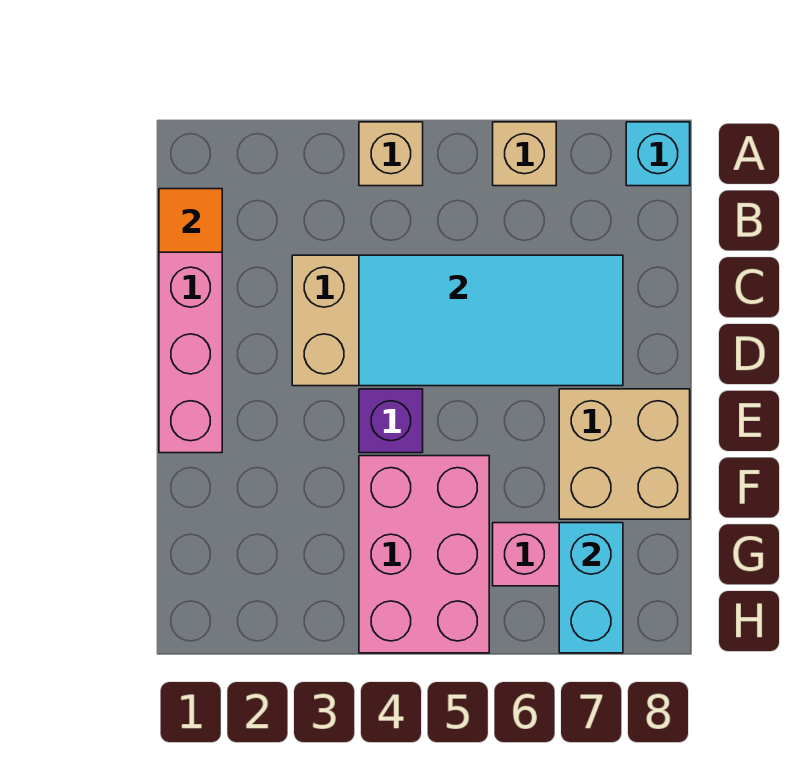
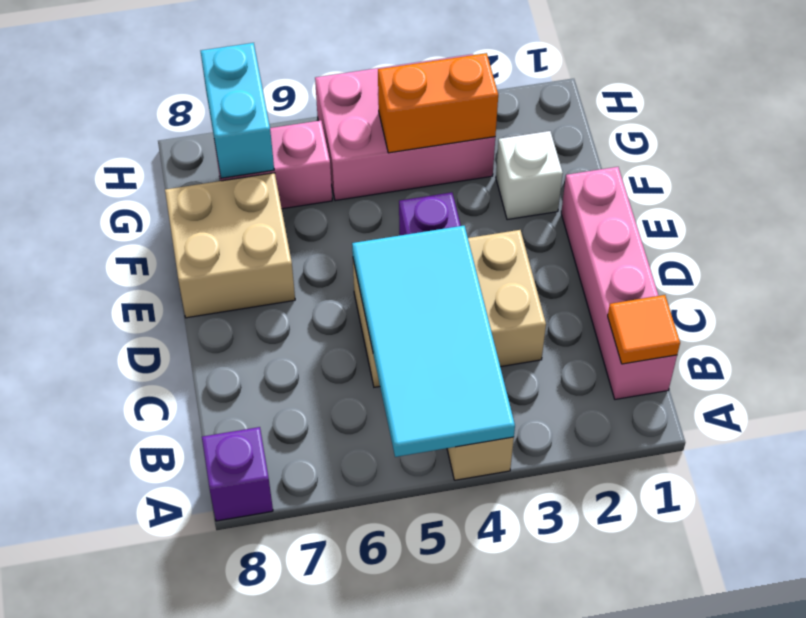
tan brick A6 level 1 -> none
cyan brick A8 level 1 -> purple brick A8 level 1
cyan tile C4:D7 level 2 -> cyan tile A4:D5 level 2
none -> white brick F2 level 1
pink brick F4:H5 level 1 -> pink brick G3:H5 level 1
none -> orange brick G3:G4 level 2

